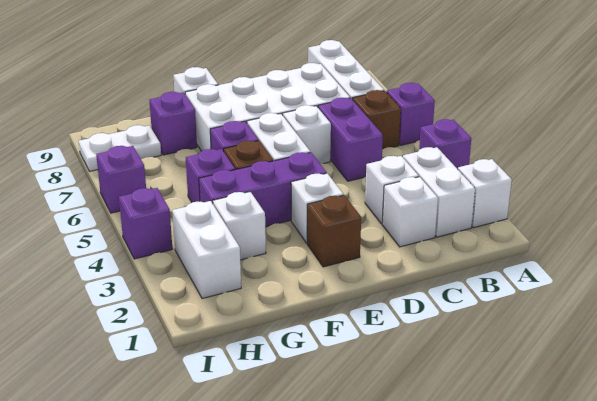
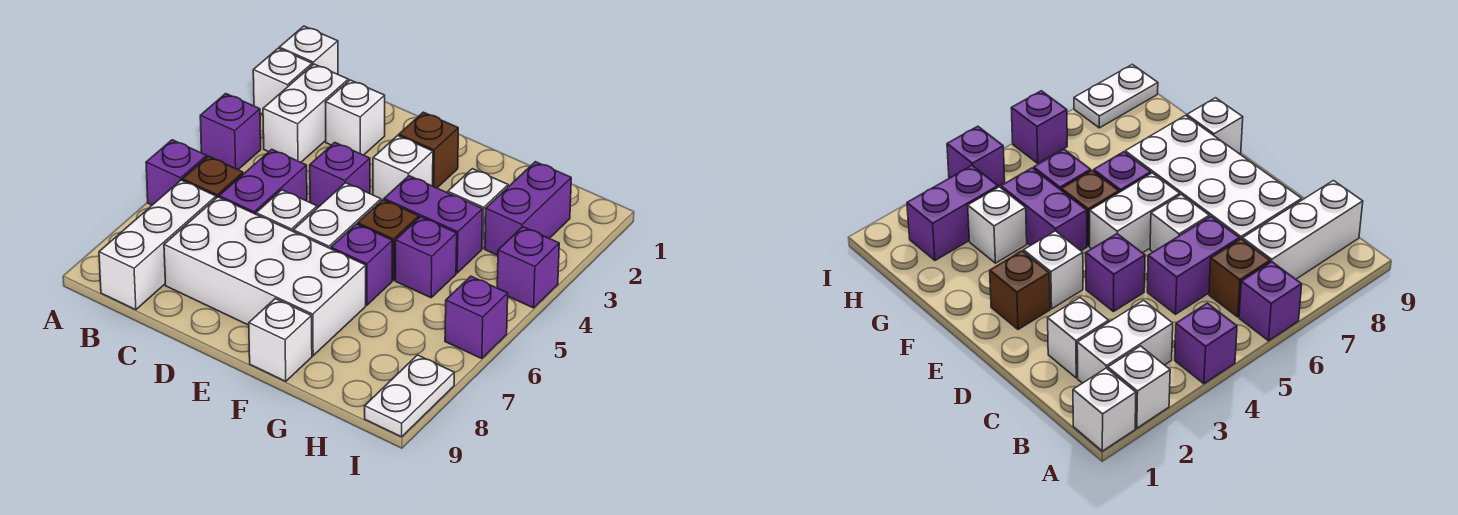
white brick C3 level 1 -> white brick A1 level 1
purple brick E4:G4 level 1 -> purple brick F4:G4 level 1
purple brick G8 level 1 -> purple brick D4 level 1
white brick H2:H3 level 1 -> purple brick H2:H3 level 1
white plate H8:I8 level 1 -> white plate I8:I9 level 1

